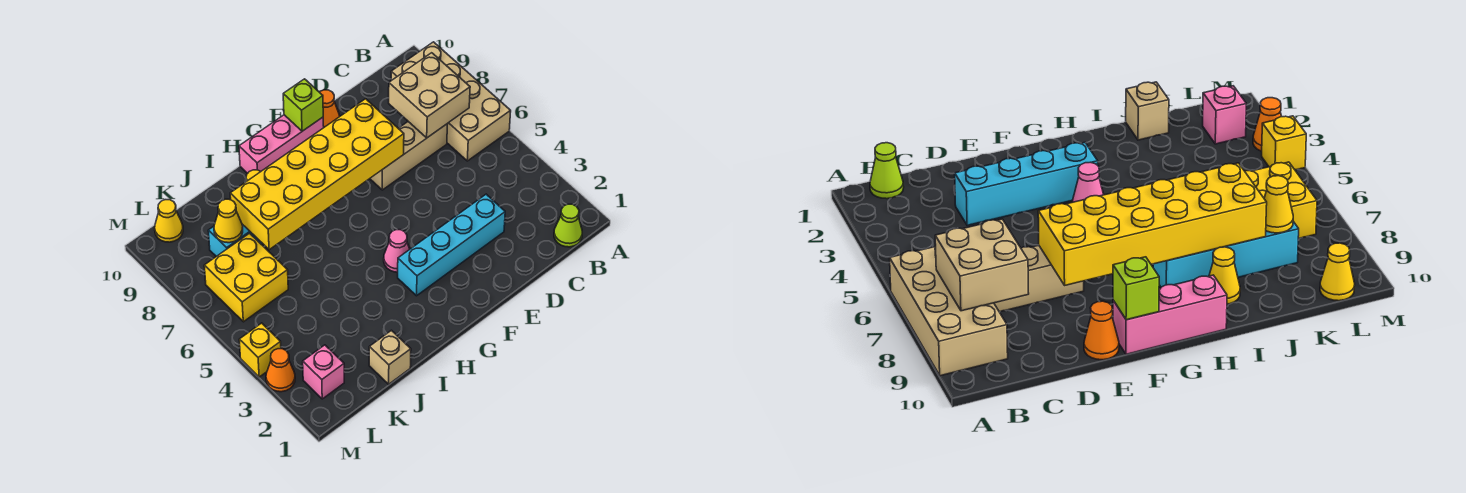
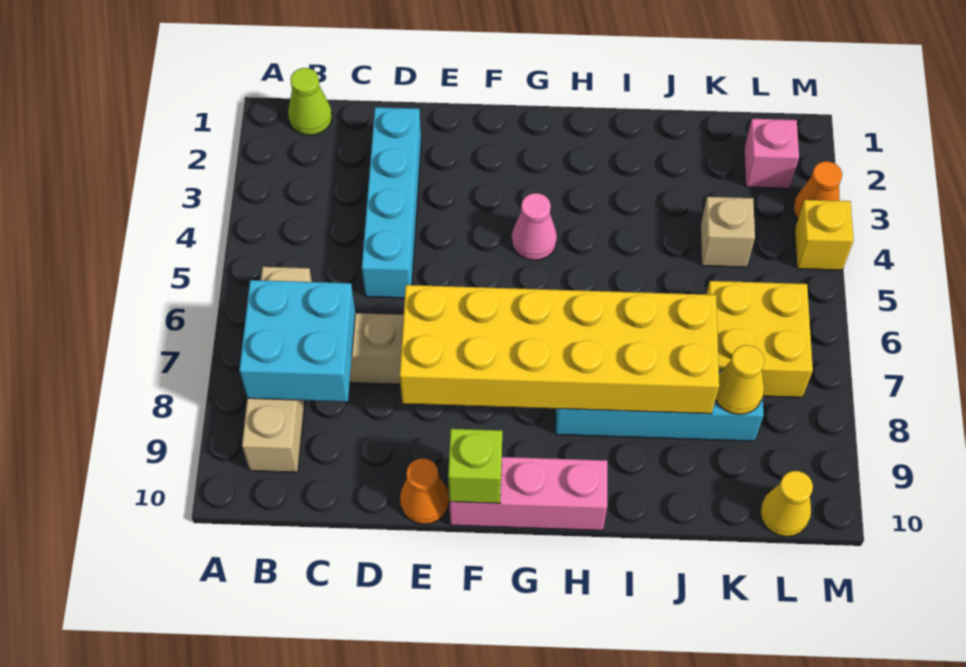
tan brick A6:B9 level 1 -> tan brick B6:B9 level 1
tan brick B7:C8 level 2 -> cyan brick B7:C8 level 2
cyan brick D3:G3 level 1 -> cyan brick D2:D5 level 1
yellow cone I9 level 1 -> none
tan brick J1 level 1 -> tan brick K4 level 1

